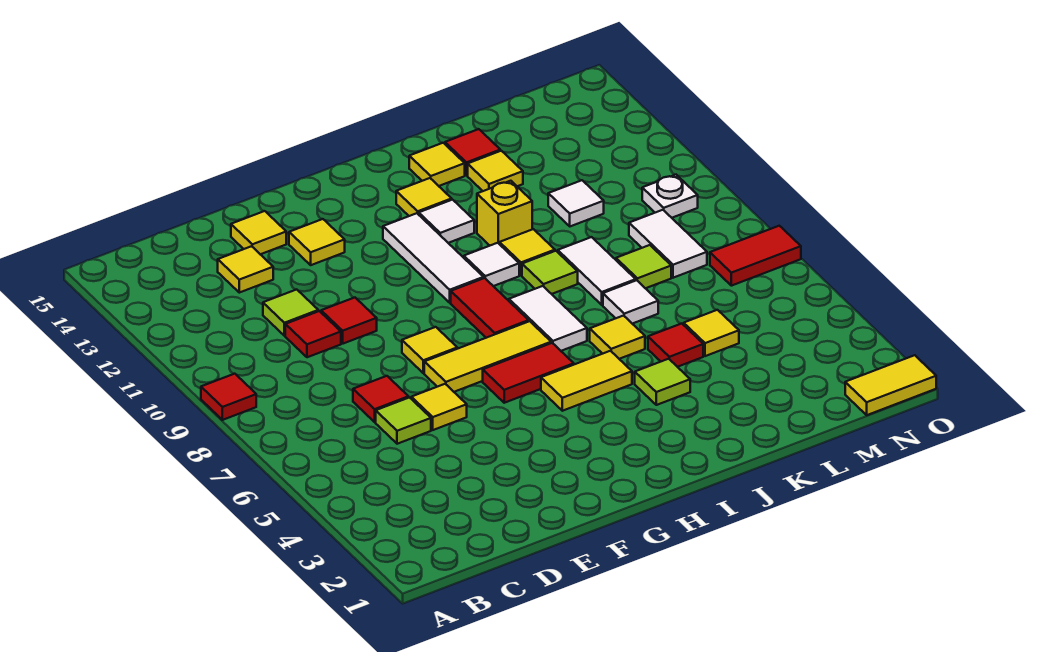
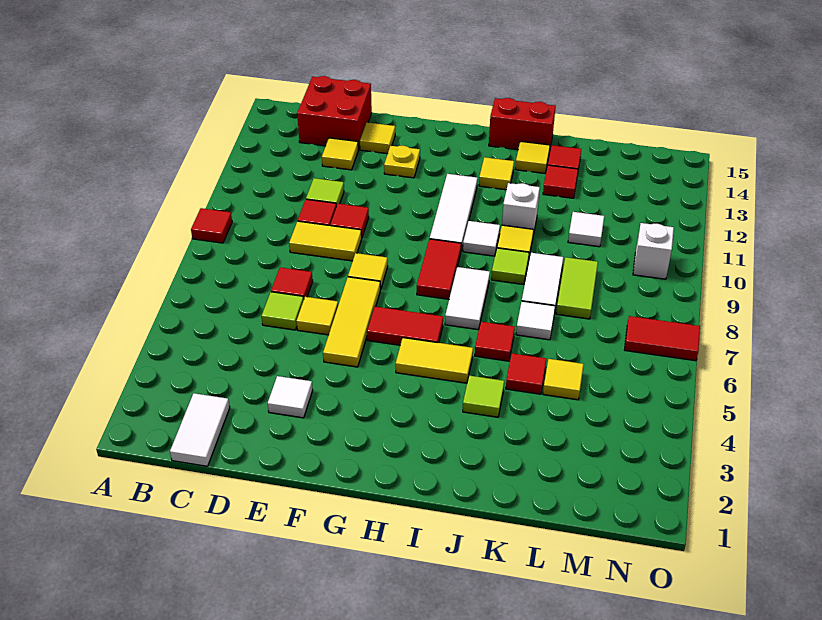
none -> red brick C14:D15 level 1
yellow tile F7:H7 level 1 -> yellow tile F5:F7 level 1
yellow tile F13 level 1 -> yellow plate F13 level 1
white tile I12 level 1 -> white tile E3 level 1
none -> red brick I15:J15 level 1
yellow tile J6 level 1 -> red tile J6 level 1
yellow brick J11 level 1 -> white brick J11 level 1
yellow tile K13 level 1 -> red tile K13 level 1
lime tile L8 level 1 -> lime tile L8:L9 level 1
white tile M8:M9 level 1 -> white tile C1:C2 level 1
yellow tile N1:O1 level 1 -> yellow tile D9:E9 level 1
white plate N10 level 1 -> white brick N10 level 1

